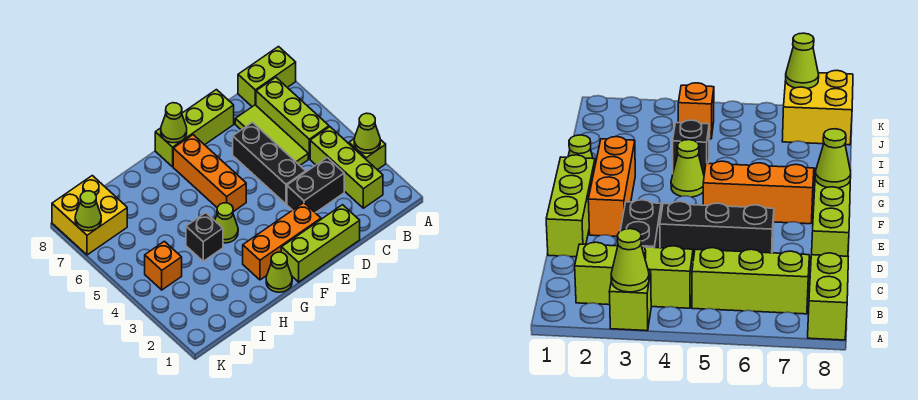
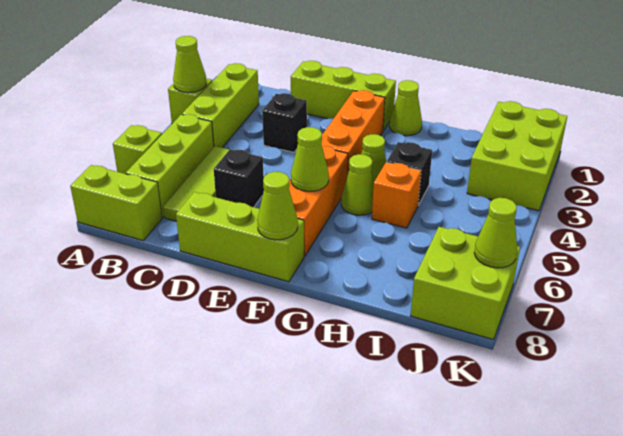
none -> lime brick A6 level 1
black brick C3:D3 level 1 -> black brick D3 level 1
black brick D4:D6 level 1 -> black brick D6 level 1
orange brick E2:G2 level 1 -> orange brick F2:F4 level 1
none -> lime cone F6 level 2
none -> lime cone G5 level 1
none -> lime brick J1:K3 level 1
orange brick J4 level 1 -> orange brick H5 level 1
yellow brick J7:K8 level 1 -> lime brick J7:K8 level 1

